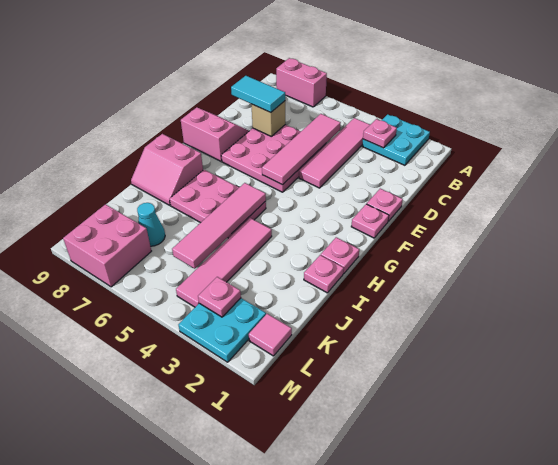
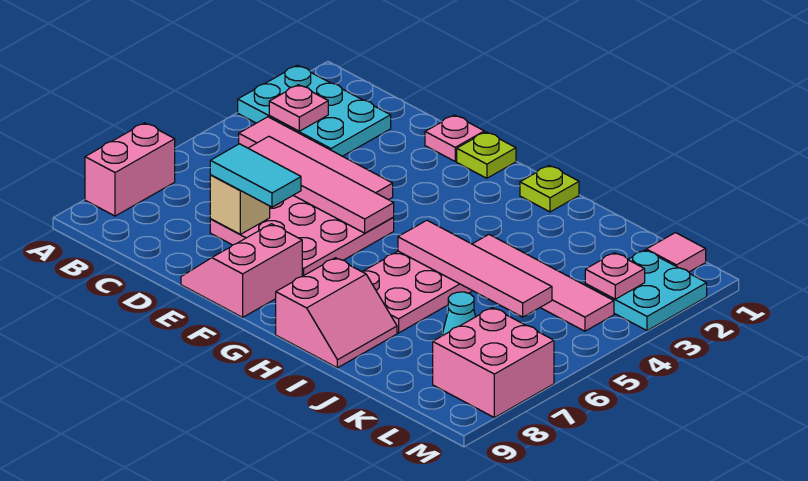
cyan plate A2:B3 level 1 -> cyan plate A2:C3 level 1
cyan tile D7:D8 level 3 -> cyan tile D7:E7 level 3
pink plate F1 level 1 -> lime plate F1 level 1
pink plate H1 level 1 -> lime plate H1 level 1
pink plate I1 level 1 -> none

